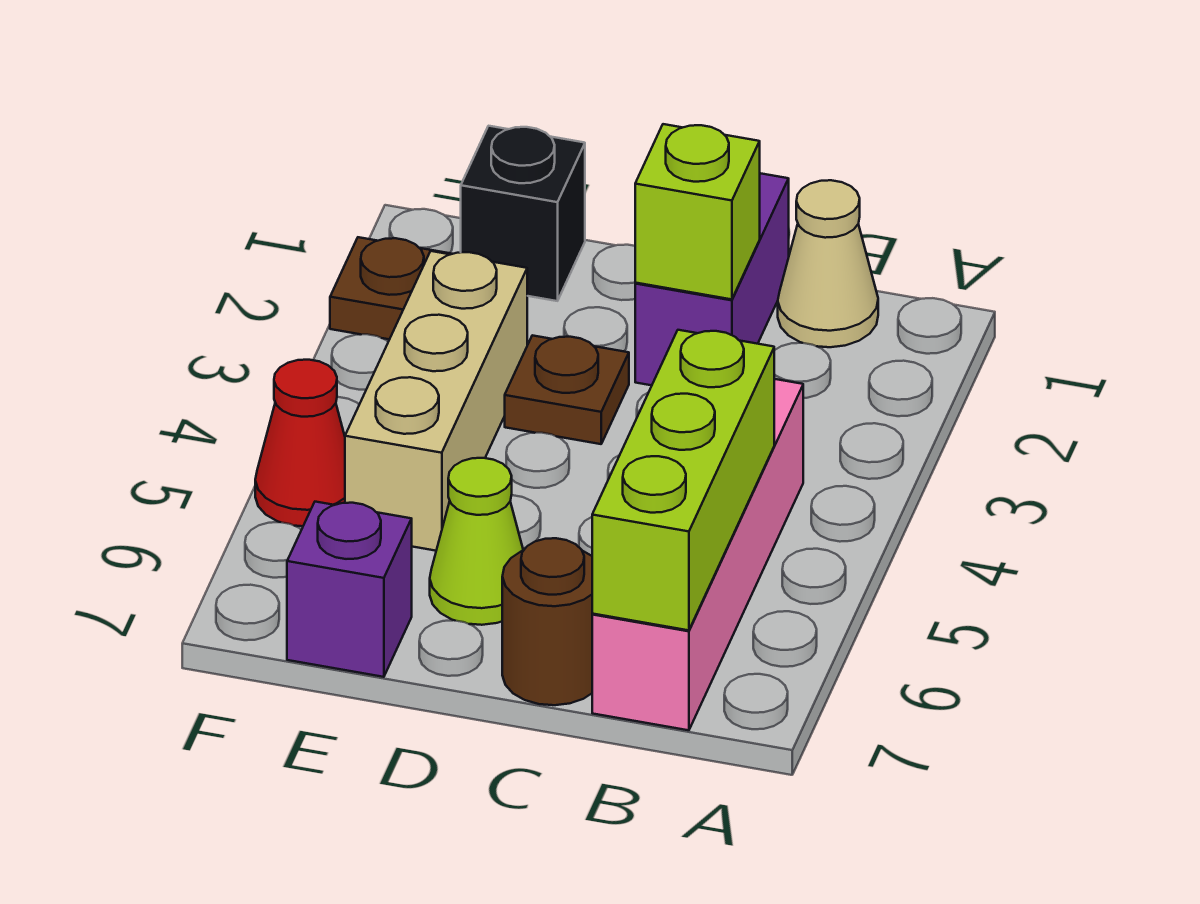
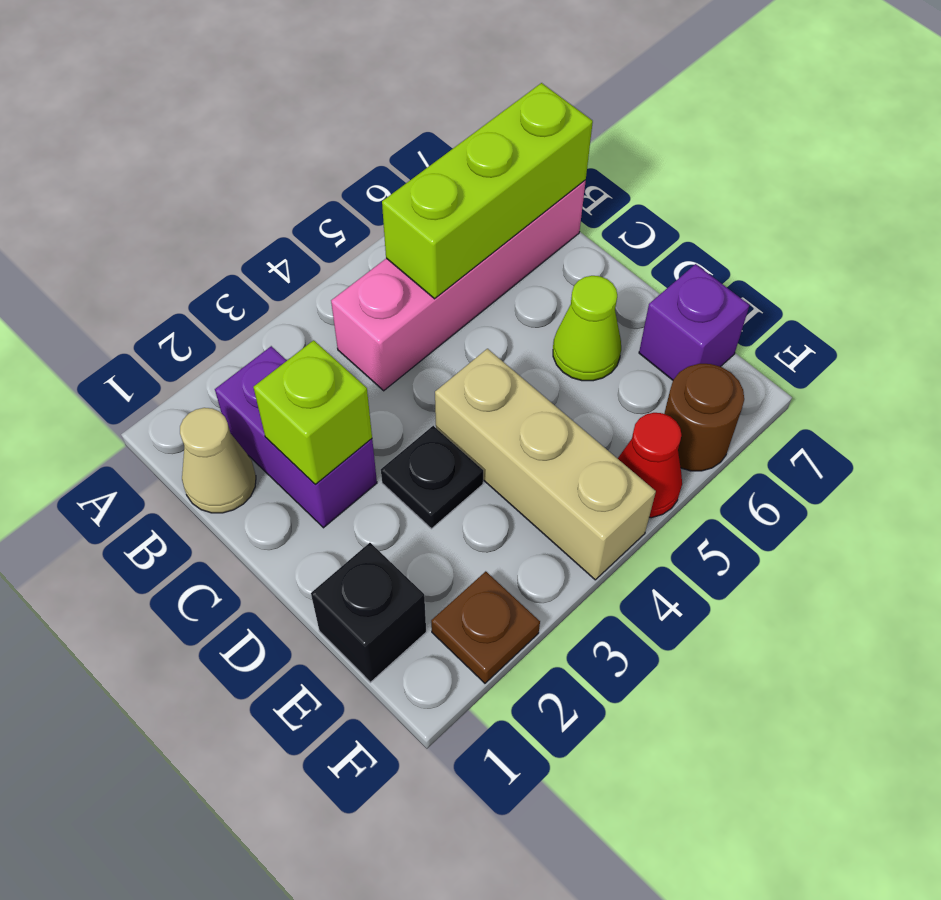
purple brick C1:C2 level 1 -> purple brick B2:C2 level 1
brown round brick C7 level 1 -> brown round brick F6 level 1
brown plate D3 level 1 -> black plate D3 level 1
tan brick E3:E5 level 1 -> tan brick D4:F4 level 1

